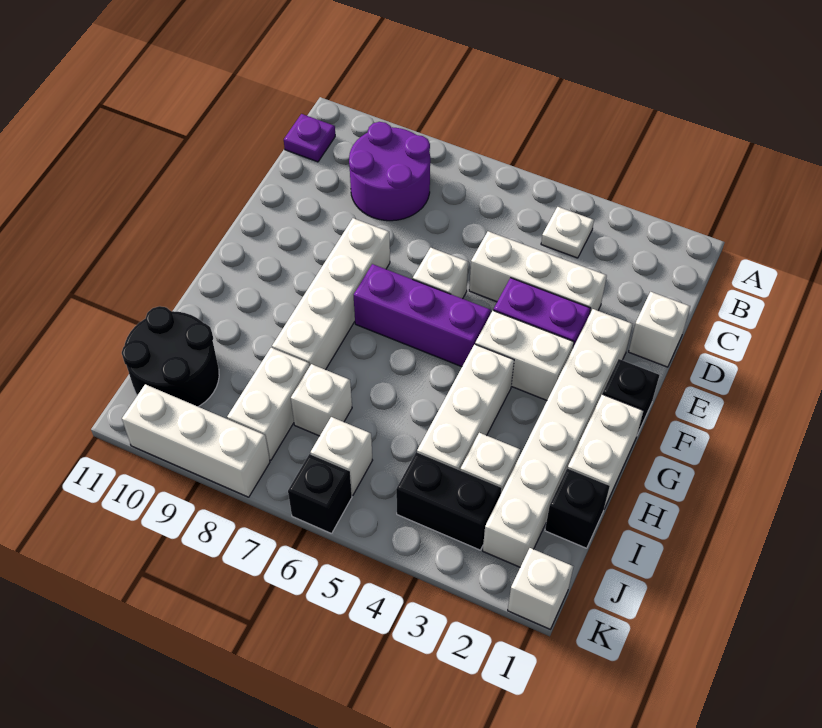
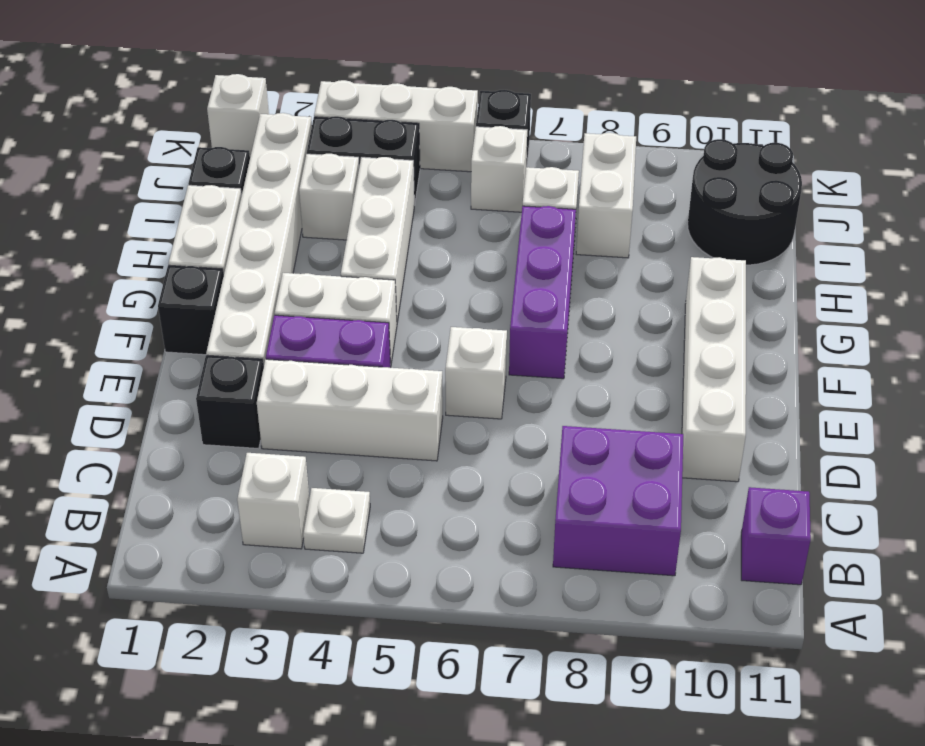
purple round brick B8:C9 level 1 -> purple brick B8:C9 level 1
purple plate B11 level 1 -> purple brick B11 level 1
white brick D1 level 1 -> white brick B3 level 1
none -> black brick D2 level 1
white brick E8:H8 level 1 -> white brick D10:G10 level 1
purple brick F5:F7 level 1 -> purple brick F7:H7 level 1
white brick K8:K10 level 1 -> white brick K3:K5 level 1

